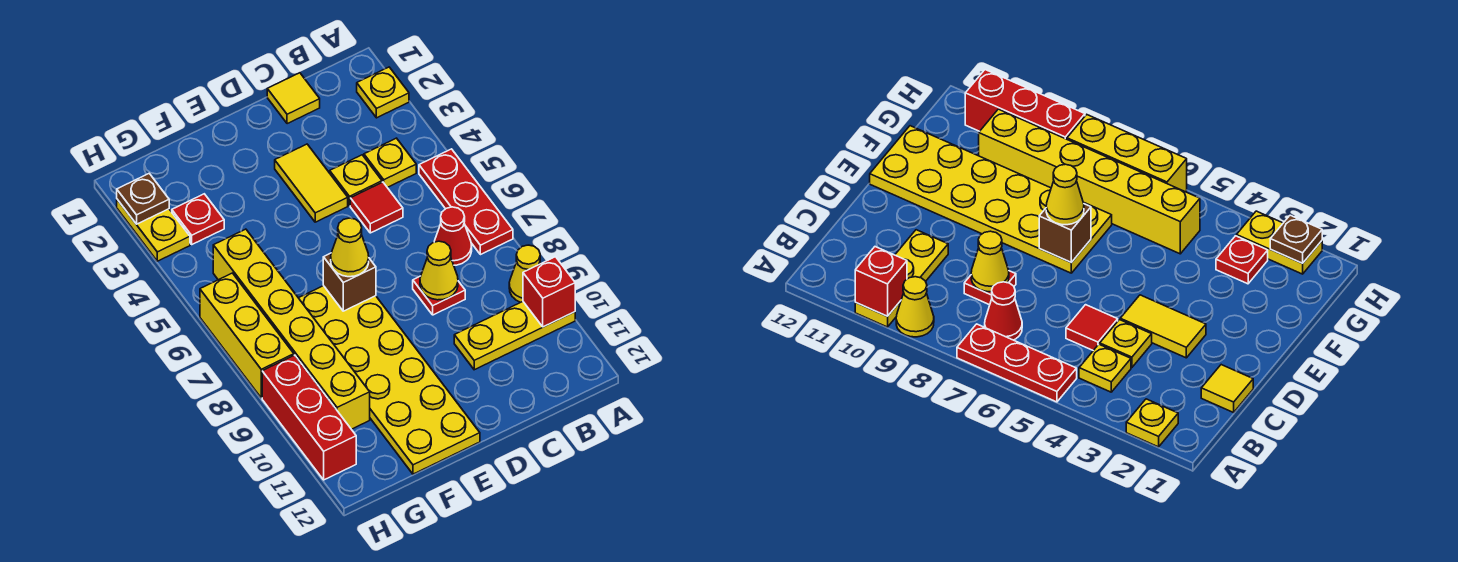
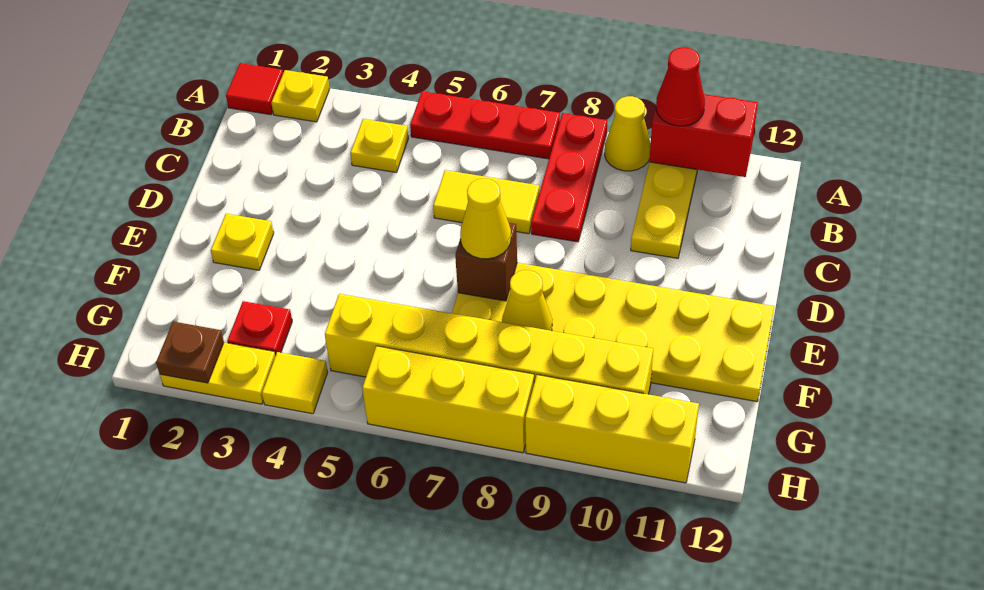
red brick A10 level 2 -> red brick A10:A11 level 2
red cone B7 level 1 -> red cone A10 level 3
yellow tile C1 level 1 -> yellow tile H4 level 1
yellow plate C4 level 1 -> yellow plate E2 level 1
red tile C5 level 1 -> red tile A1 level 1
red plate C8 level 1 -> red plate A8:C8 level 1
yellow cone C8 level 2 -> yellow cone F8 level 2
yellow tile D3:D4 level 1 -> yellow tile C6:C7 level 1
red brick H9:H11 level 1 -> yellow brick H9:H11 level 1

